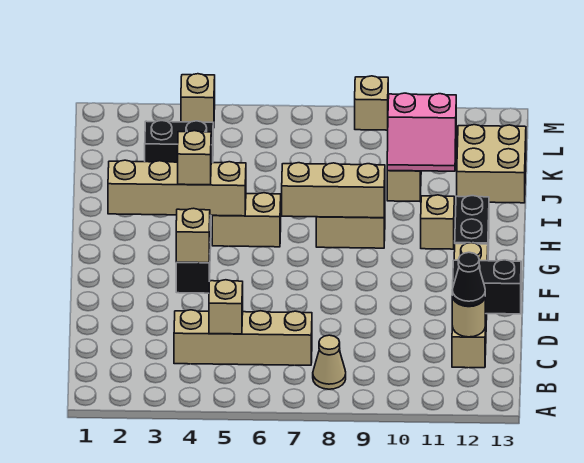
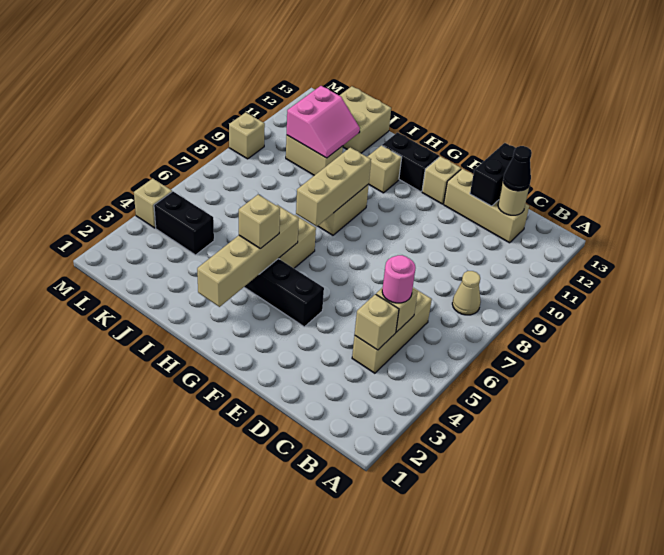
tan brick C4:C7 level 1 -> tan brick C4:C6 level 1
none -> pink round brick C5 level 3
tan brick F4 level 2 -> tan brick C4 level 2
black brick K3:K4 level 1 -> black brick K4:L4 level 1

